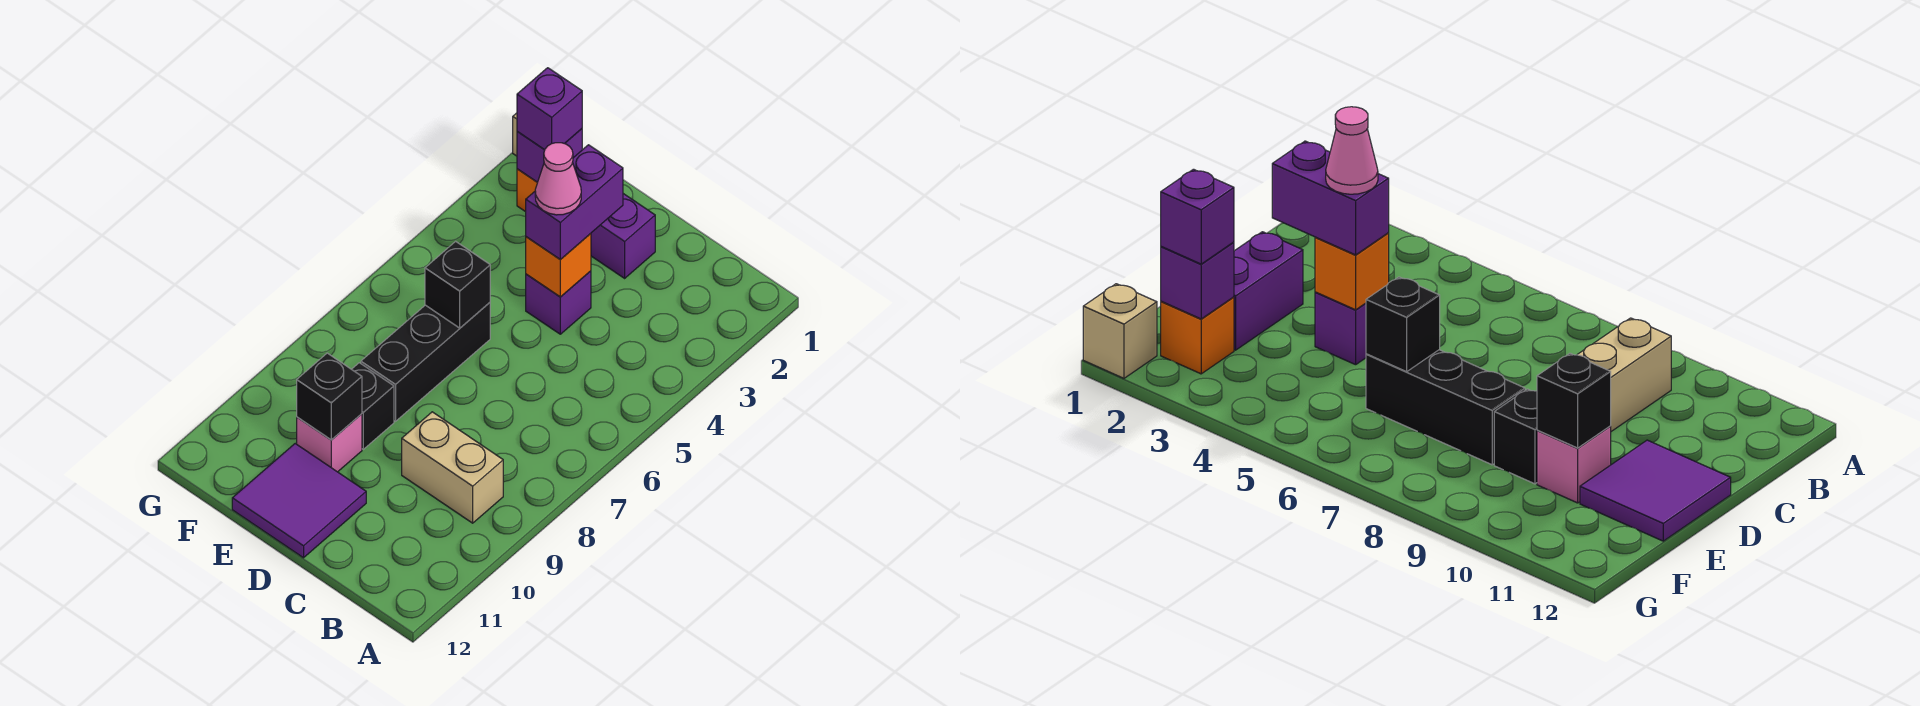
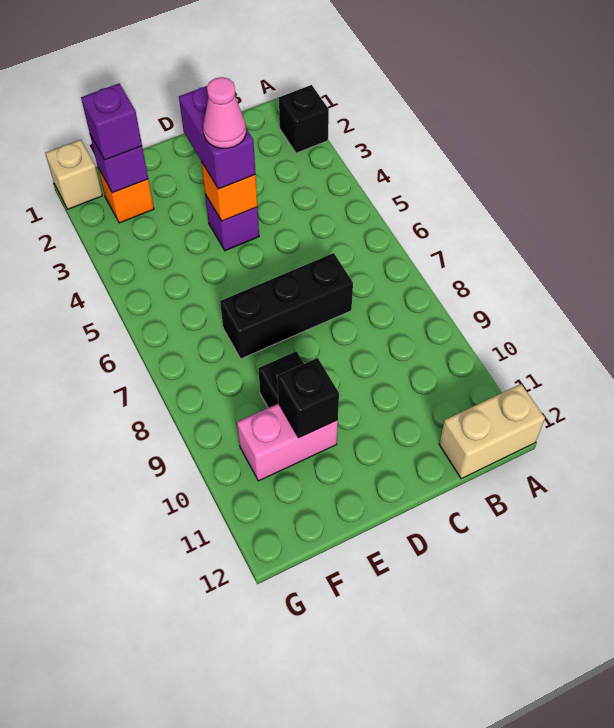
tan brick B9:C9 level 1 -> tan brick A12:B12 level 1
purple brick D2:E2 level 1 -> none
purple tile D11:E12 level 1 -> none
black brick E6:E8 level 1 -> black brick C7:E7 level 1
black brick E6 level 2 -> black brick A2 level 1
pink brick E10 level 1 -> pink brick E10:F10 level 1

